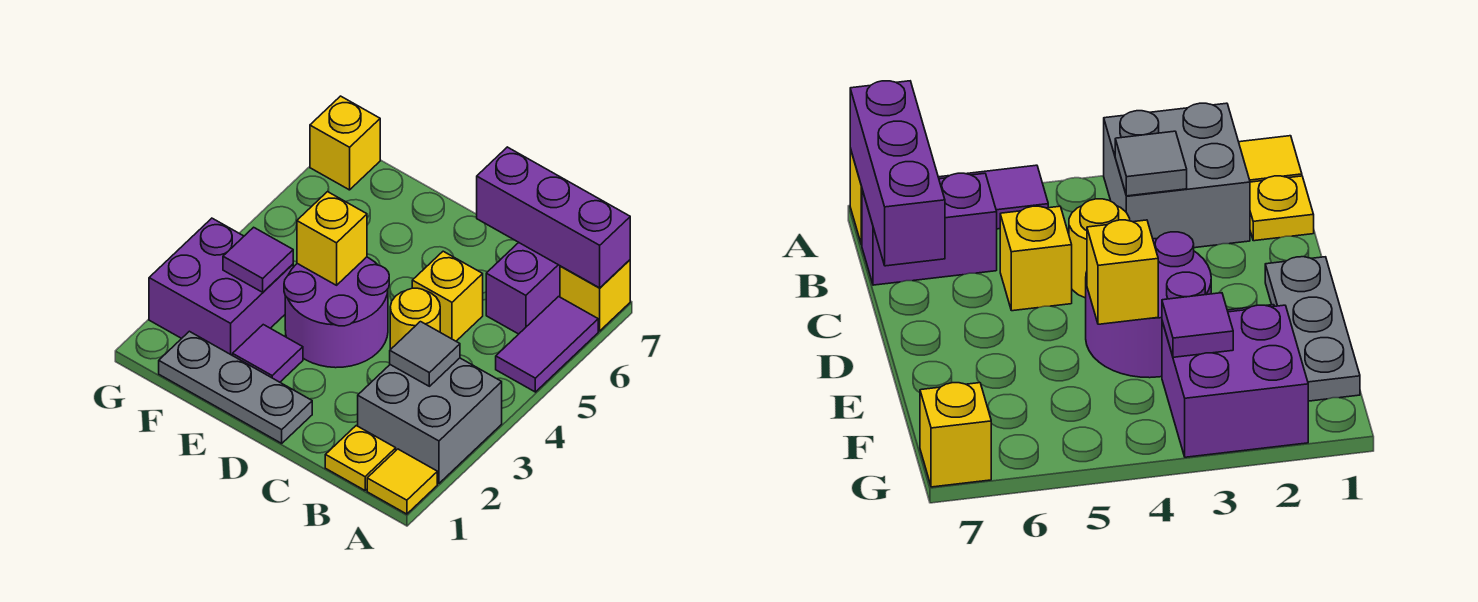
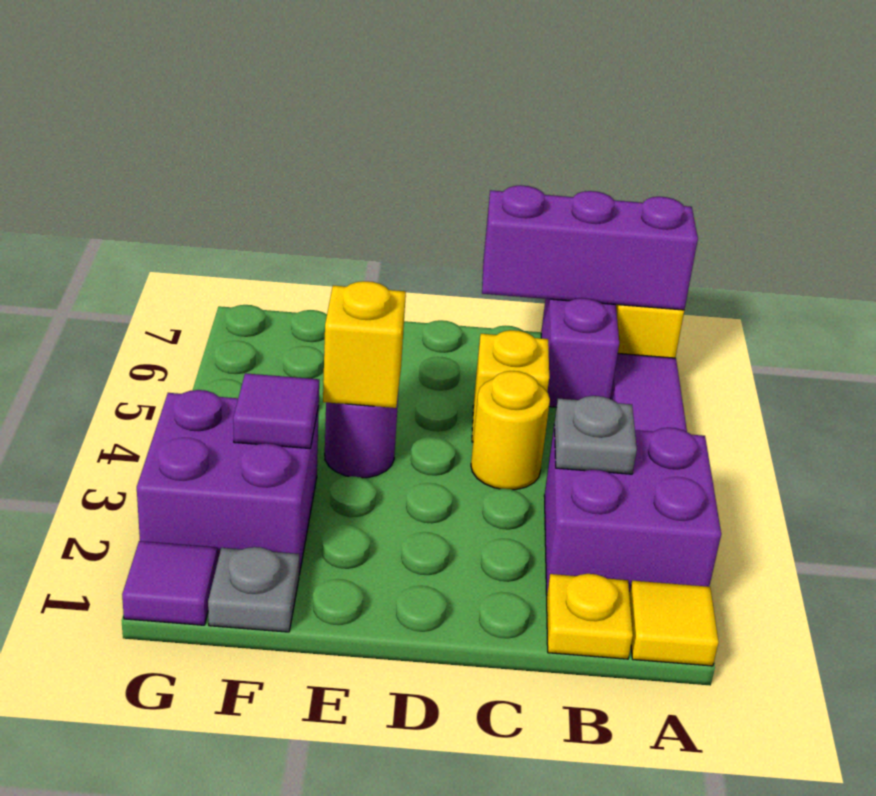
grey brick A2:B3 level 1 -> purple brick A2:B3 level 1
grey tile B3 level 2 -> grey plate B3 level 2
grey plate D1:F1 level 1 -> grey plate F1 level 1
purple round brick D3:E4 level 1 -> purple round brick E4 level 1
purple tile E2 level 1 -> purple tile G1 level 1
yellow brick G7 level 1 -> none

